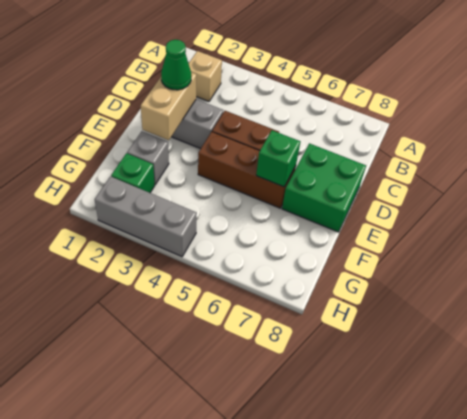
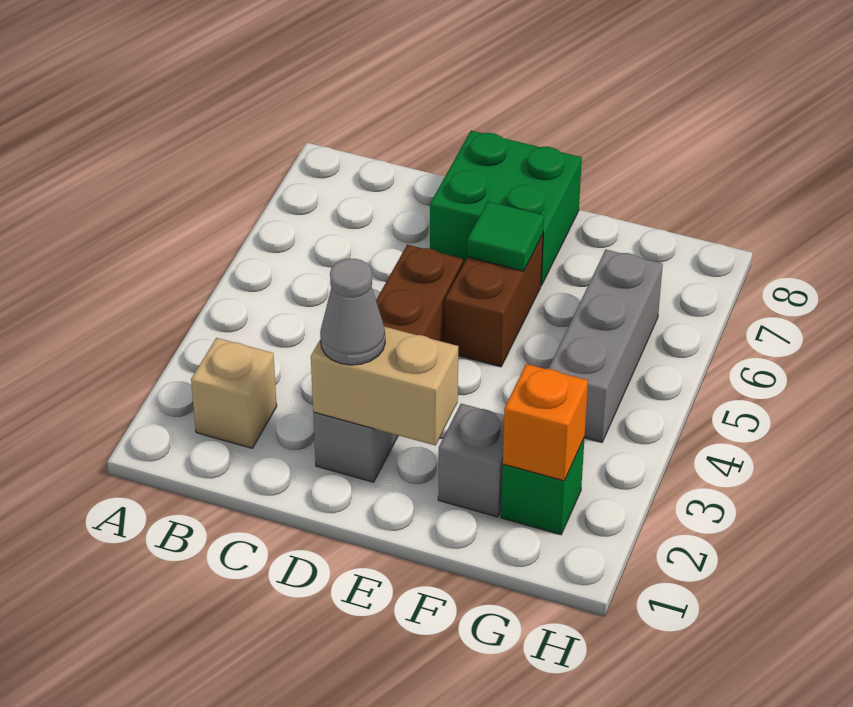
green cone D2 level 3 -> grey cone D2 level 3
brown brick E4:E6 level 1 -> brown brick E5:E6 level 1
green brick E6 level 2 -> green tile E6 level 2
none -> orange brick G2 level 2
grey brick H2:H4 level 1 -> grey brick G4:G6 level 1

